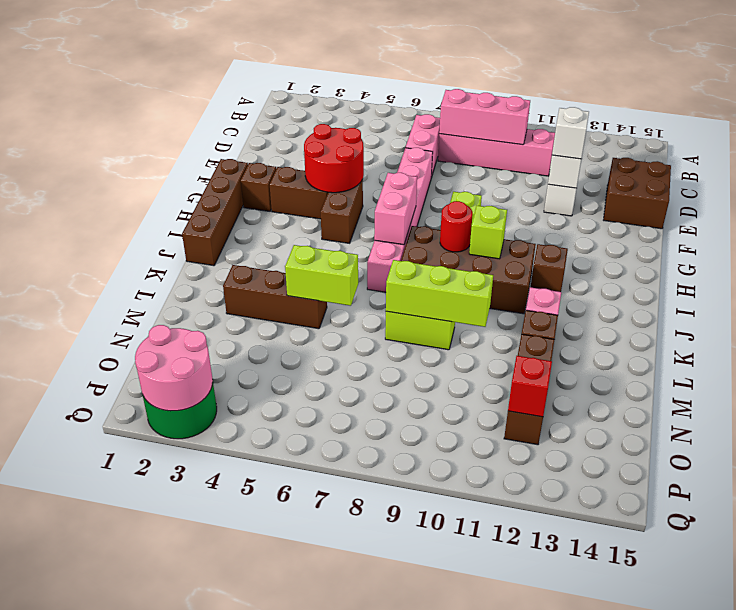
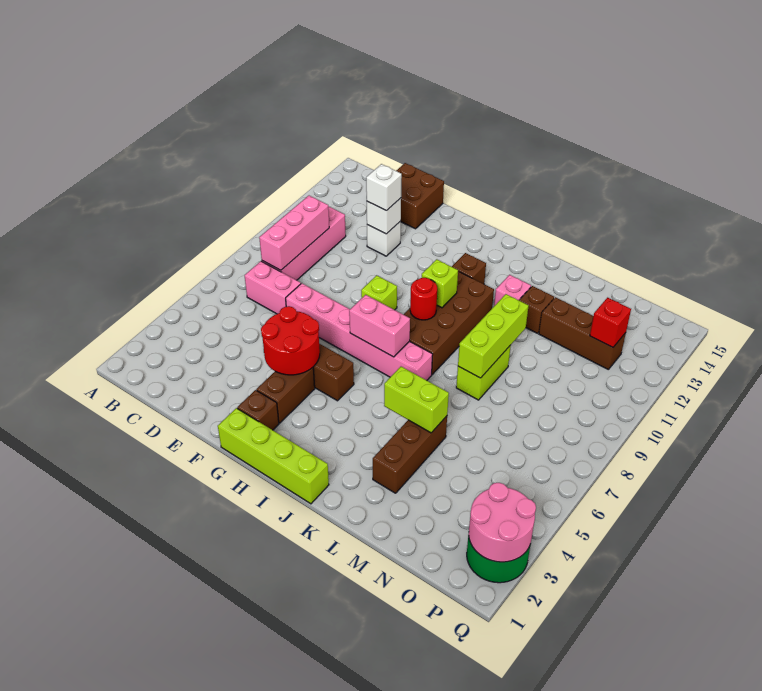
brown brick G1:J1 level 1 -> lime brick G1:J1 level 1
lime brick L5:L6 level 2 -> lime brick K5:L5 level 2

